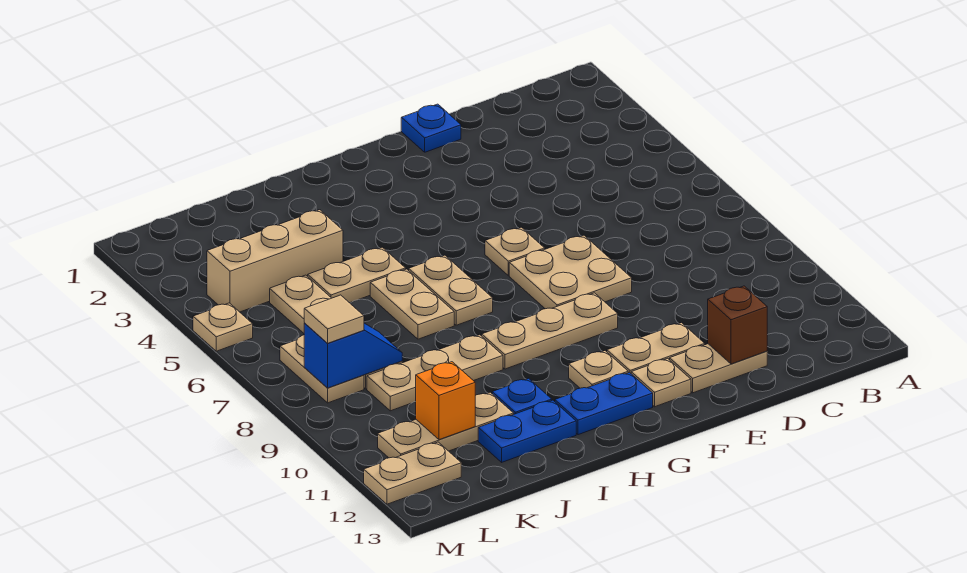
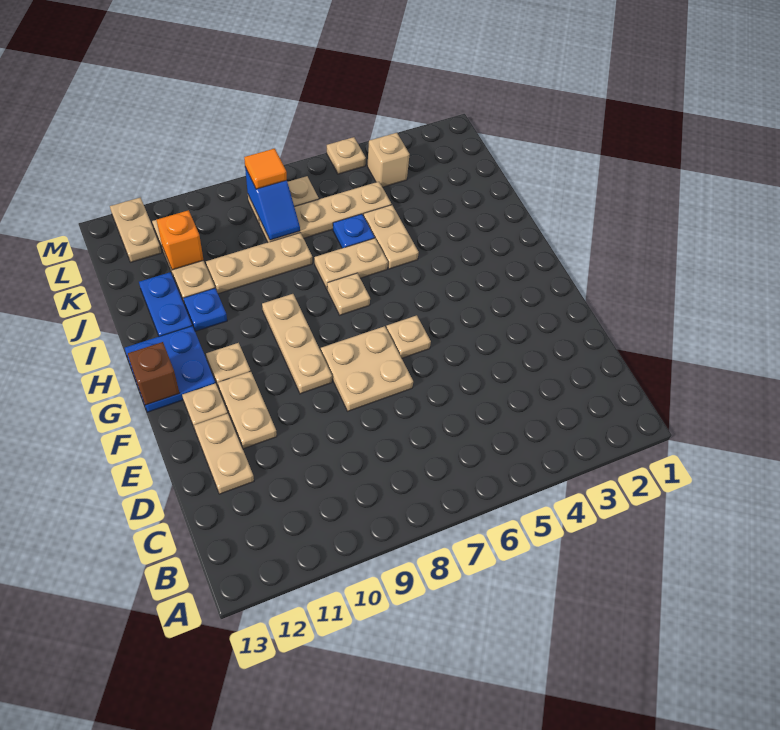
brown brick D12 level 2 -> brown brick G13 level 2
blue plate E1 level 1 -> blue plate J6 level 1
blue plate G12:H12 level 1 -> blue plate G12:H13 level 1
tan plate H6:H7 level 1 -> tan plate H7 level 1
tan plate I9:K9 level 1 -> tan plate J8:J10 level 1
tan brick J4:L4 level 1 -> tan brick L4 level 1
tan tile L8 level 3 -> orange tile L8 level 3

